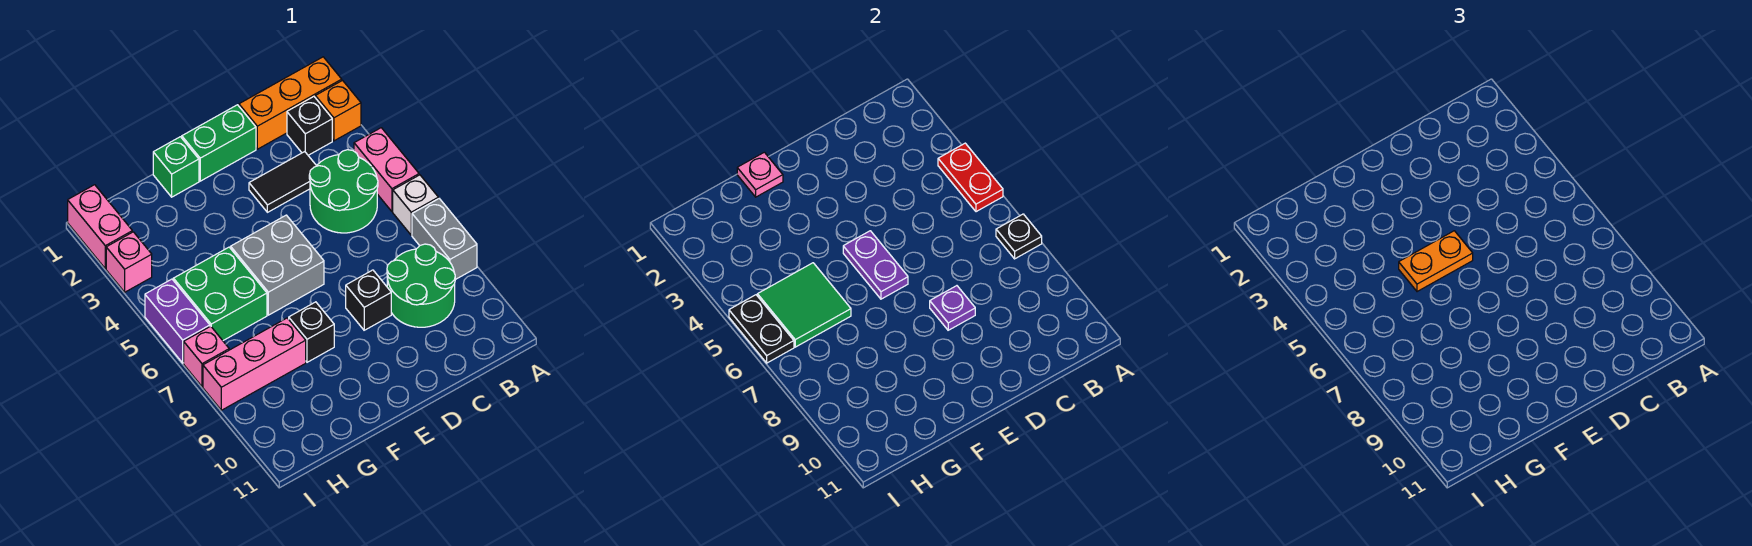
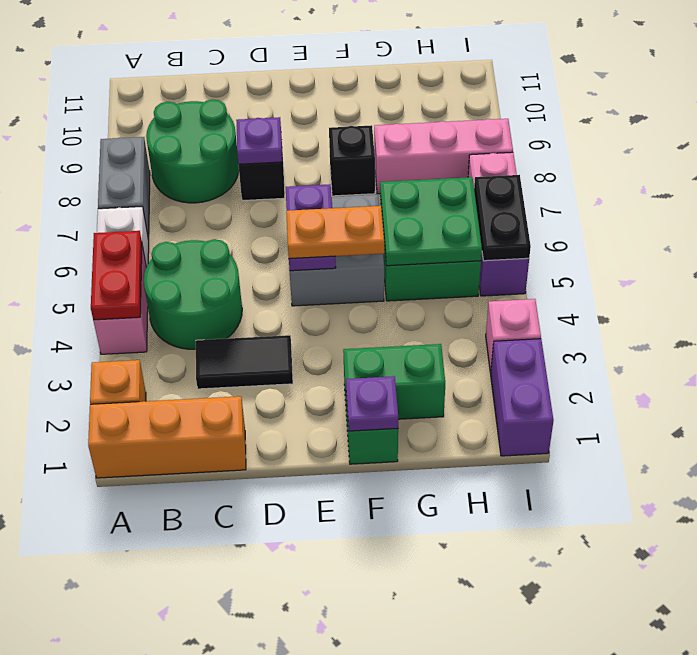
black plate A7 level 2 -> none
black brick B2 level 1 -> none
green brick D1:E1 level 1 -> green brick F2:G2 level 1
pink plate F1 level 2 -> purple plate F1 level 2
green tile G5:H6 level 2 -> green plate G5:H6 level 2
pink brick I1:I2 level 1 -> purple brick I1:I2 level 1

